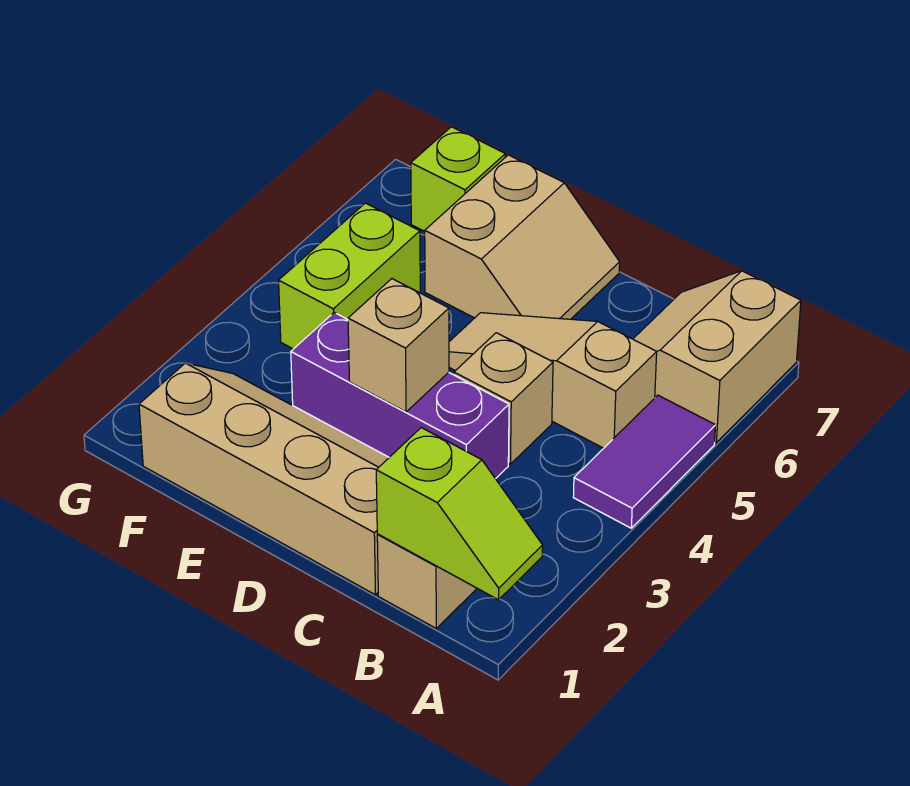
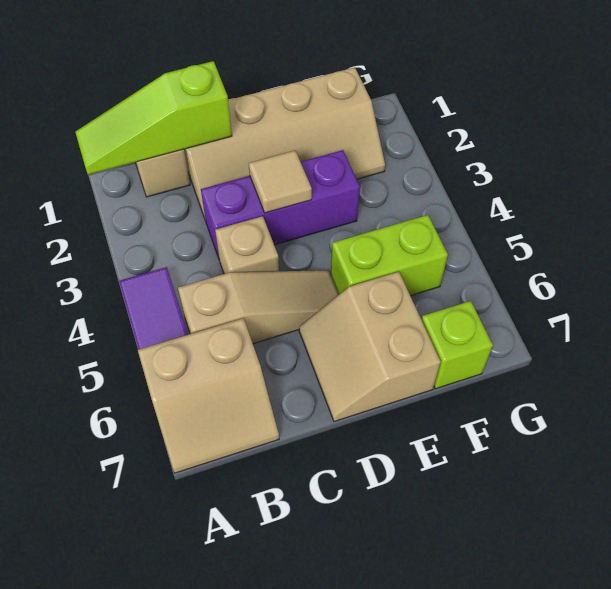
lime slope A1:B1 level 2 top B -> lime slope A1:C1 level 2 top C
tan slope A6:B7 level 1 top A -> tan slope A6:B7 level 1 top 6
tan brick D3 level 2 -> tan tile D3 level 2
lime brick F4:F5 level 1 -> lime brick E5:F5 level 1

